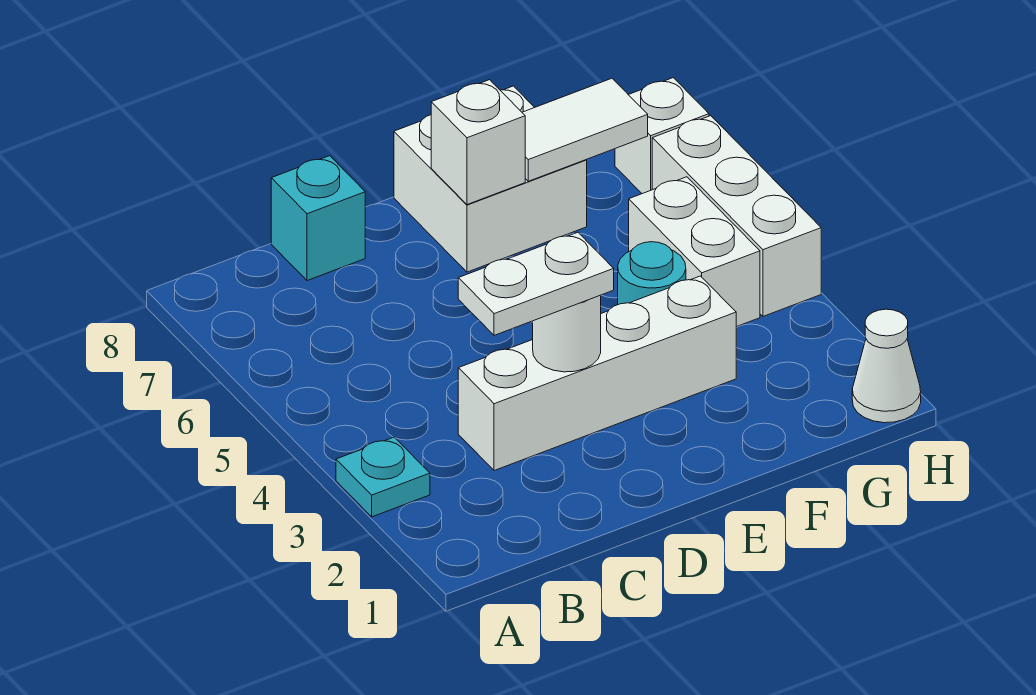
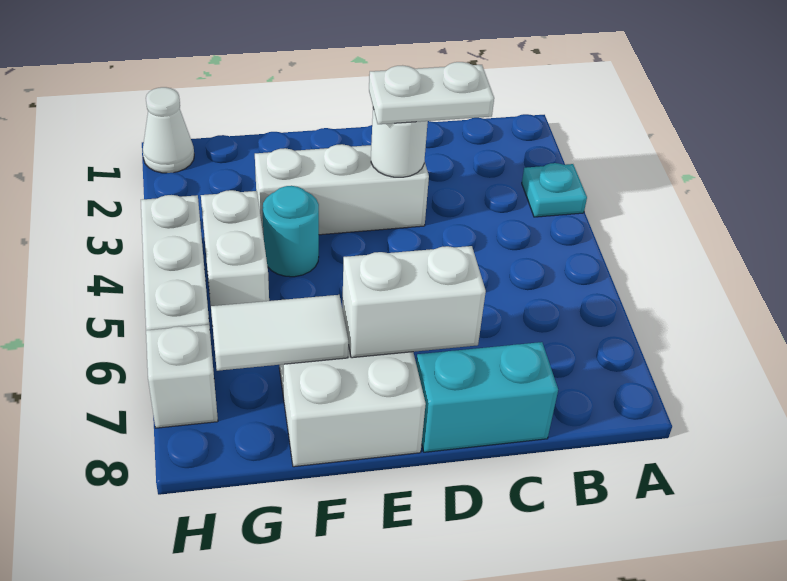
white brick C3:F3 level 1 -> white brick D3:F3 level 1
cyan brick C8 level 1 -> cyan brick C8:D8 level 1
white brick E7 level 2 -> white brick D7:E7 level 2

